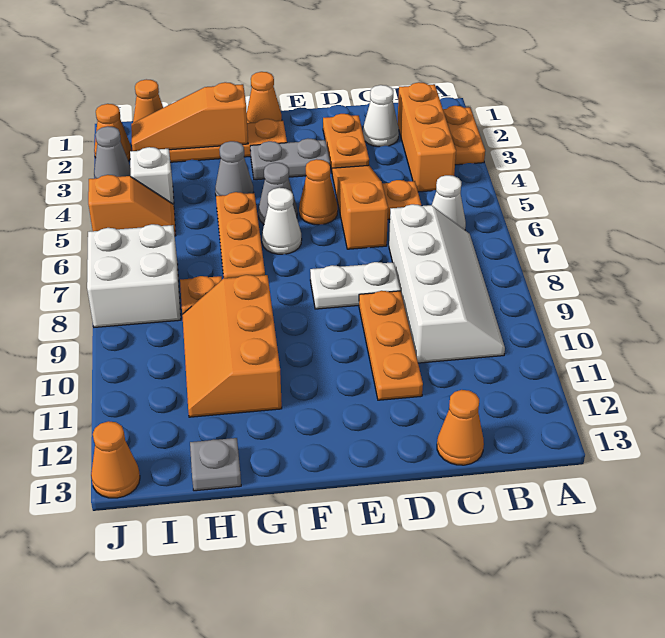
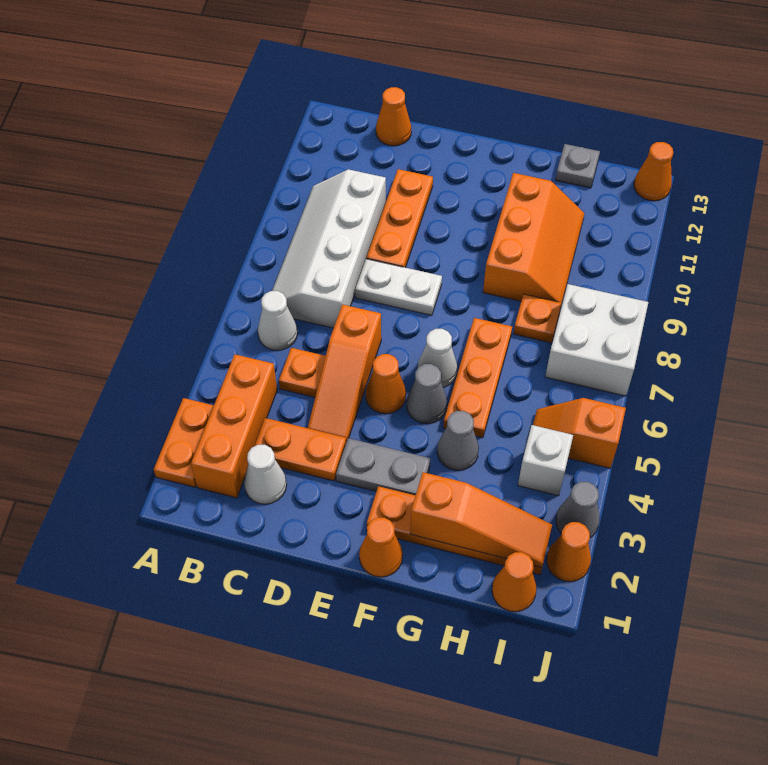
orange plate D2:D3 level 1 -> orange plate C3:D3 level 1

